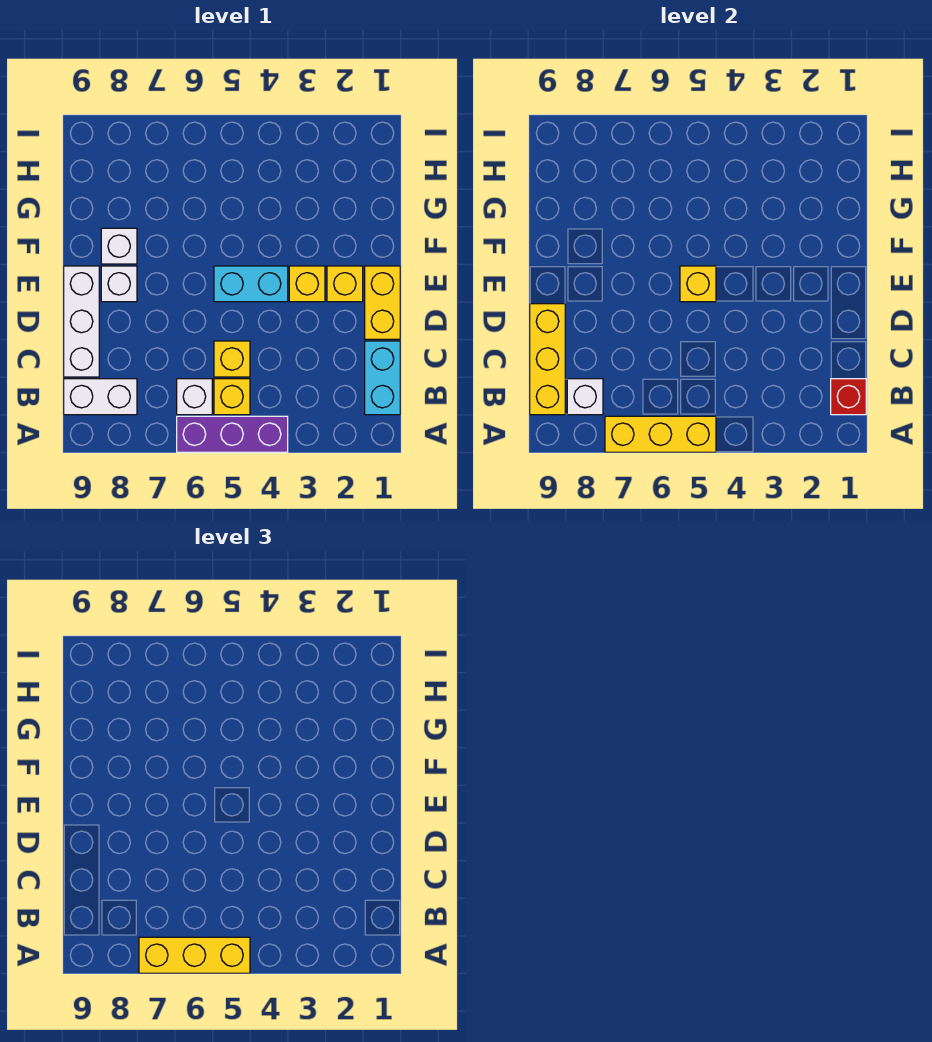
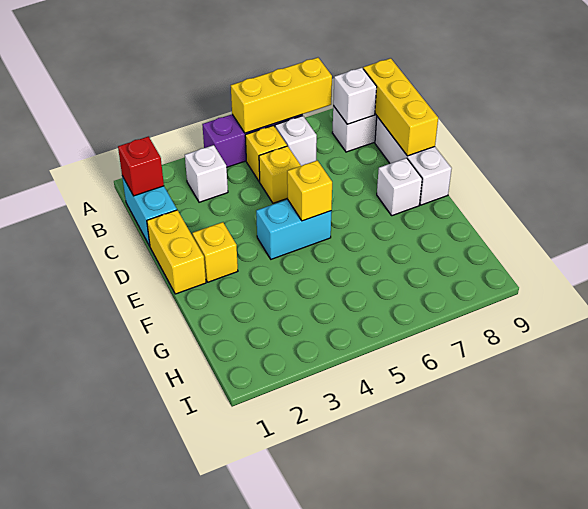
yellow brick A5:A7 level 3 -> none
yellow brick E3 level 1 -> none
white brick F8 level 1 -> white brick B3 level 1

